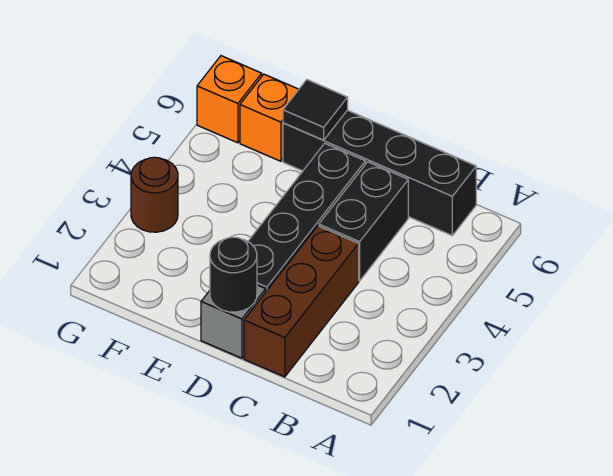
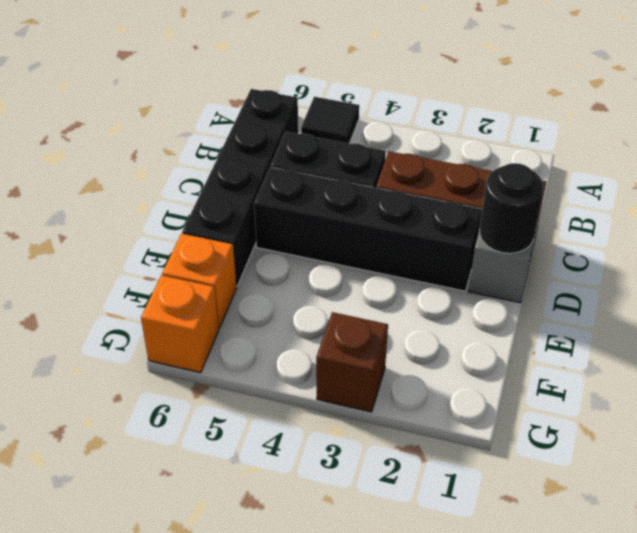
black tile E6 level 2 -> black tile A5 level 1
brown round brick G3 level 1 -> brown brick G3 level 1

